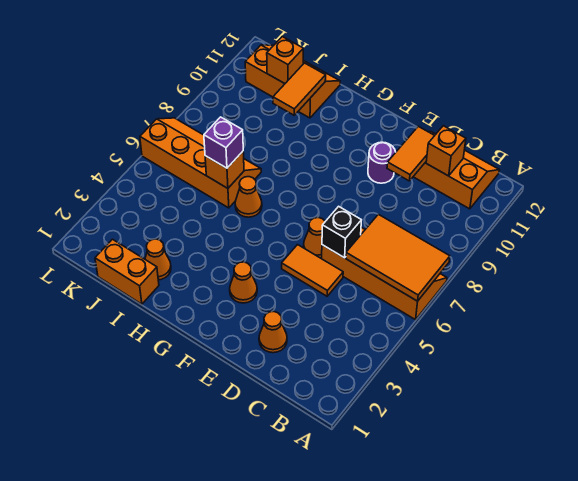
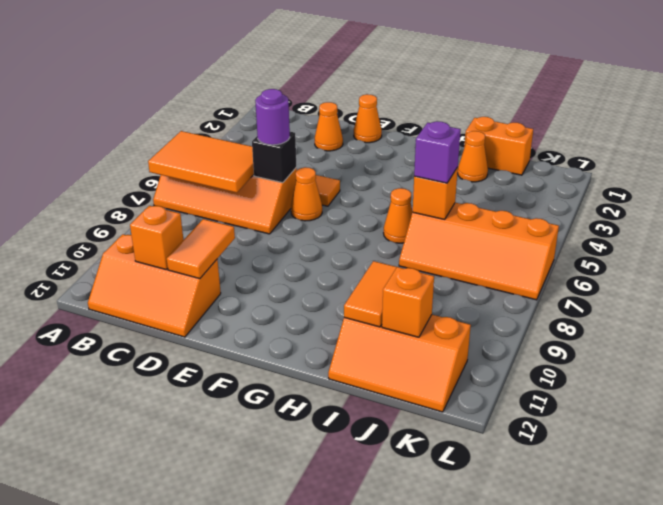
purple round brick E10 level 1 -> purple round brick D6 level 3
orange cone F3 level 1 -> orange cone E1 level 1

